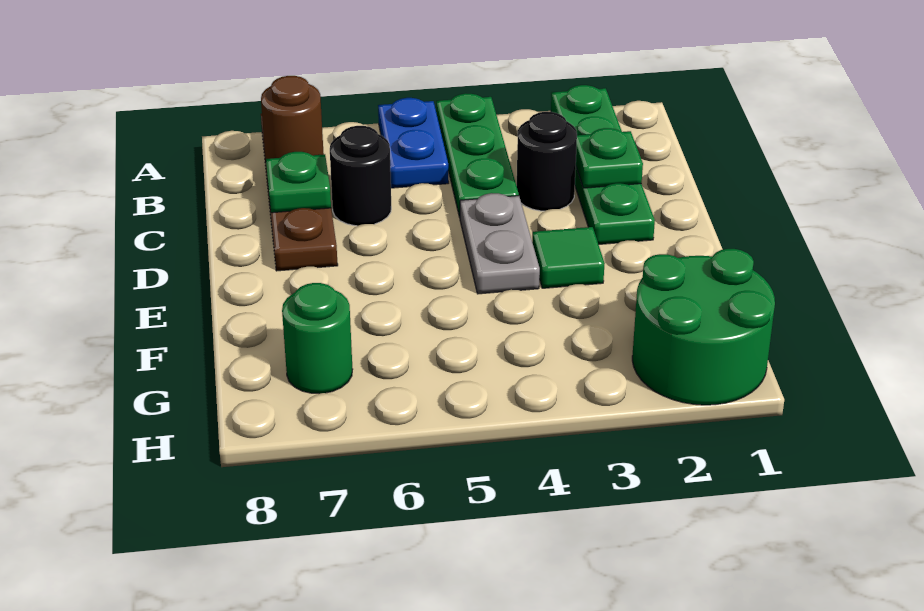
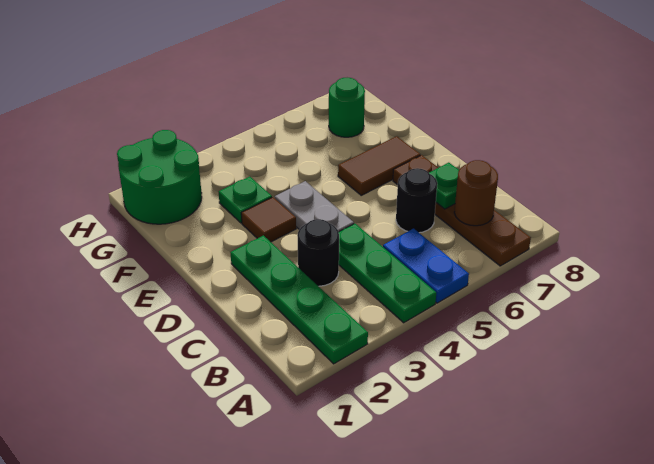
green plate C2 level 2 -> green plate F3 level 1
green tile E3 level 1 -> brown tile E3 level 1
none -> brown tile E6:E7 level 1

